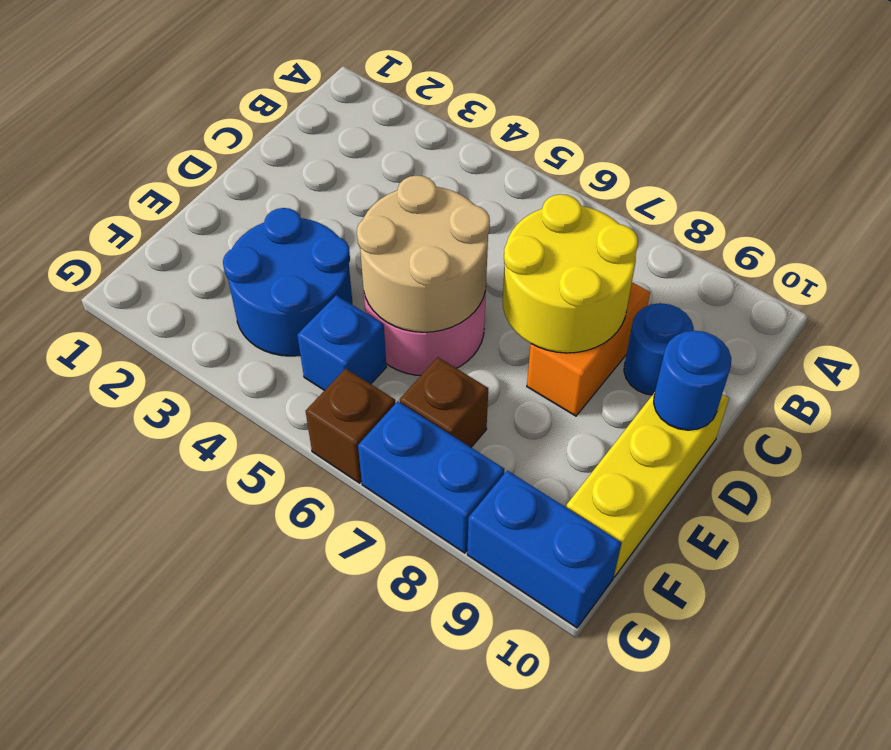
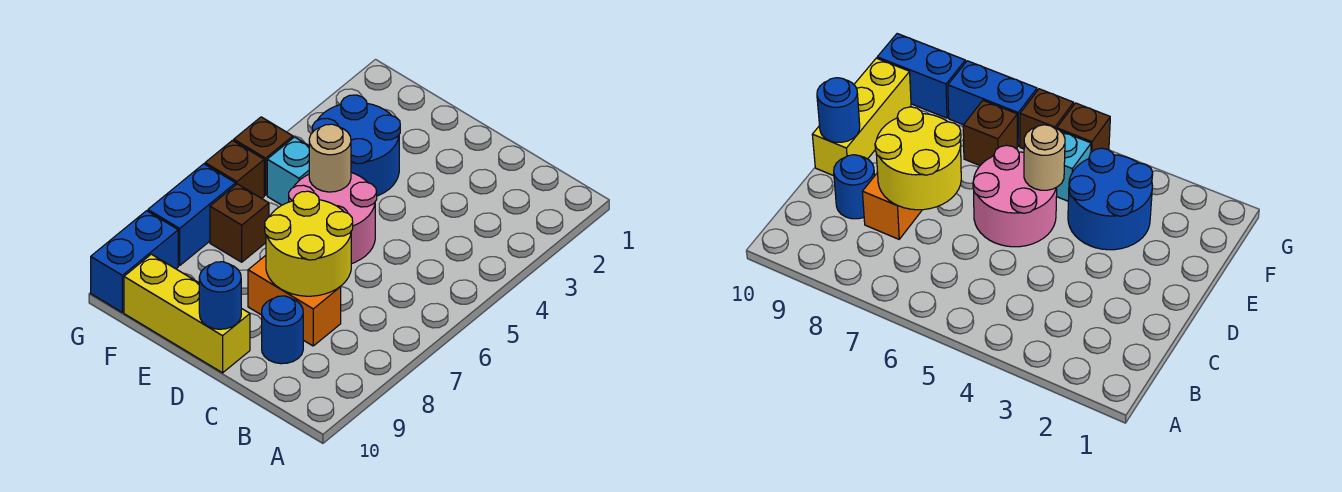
tan round brick D5:E6 level 2 -> tan round brick E5 level 2
blue brick F5 level 1 -> cyan brick F5 level 1
none -> brown brick G5 level 1

